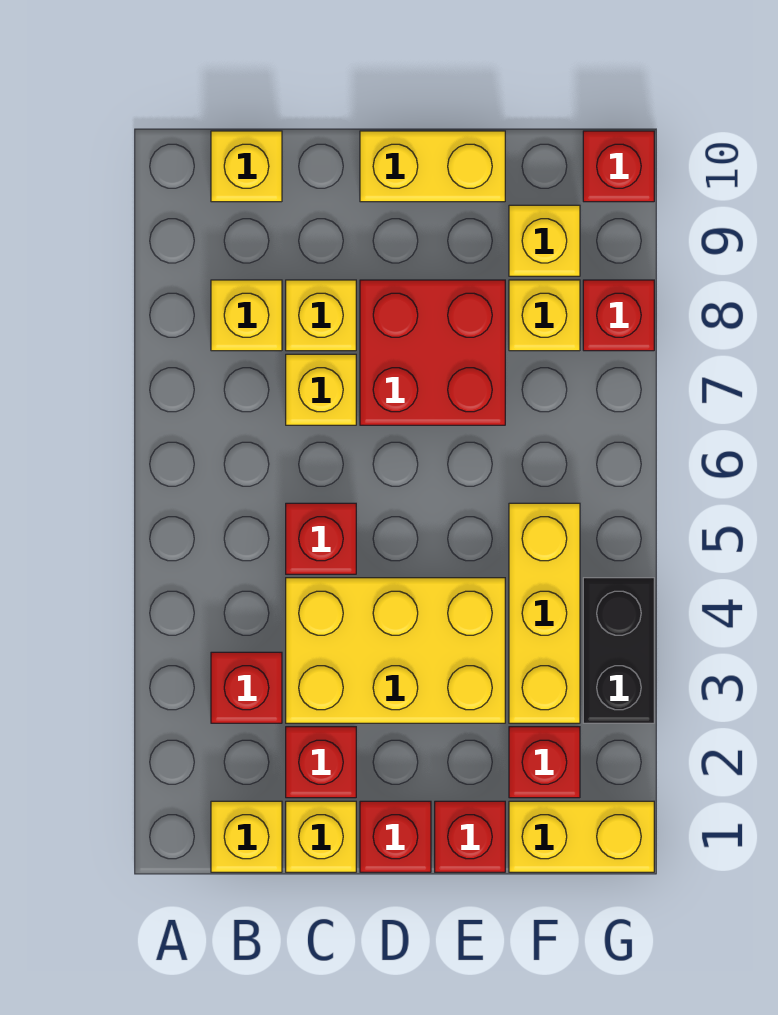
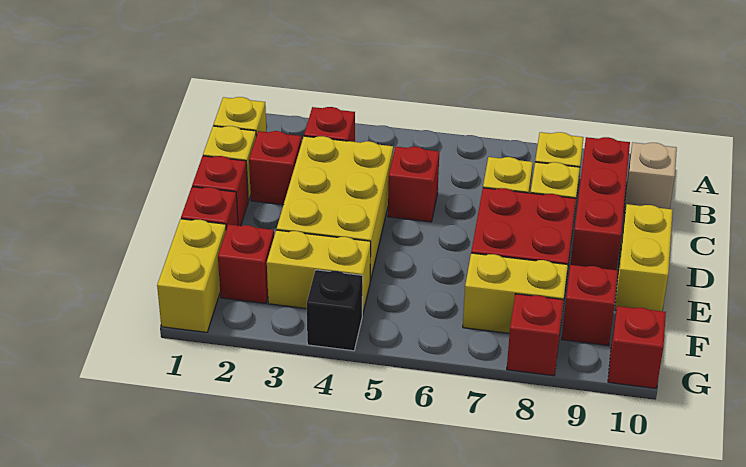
none -> red brick B9:D9 level 1
yellow brick B10 level 1 -> tan brick B10 level 1
yellow brick F3:F5 level 1 -> yellow brick F3:F4 level 1
yellow brick F8 level 1 -> yellow brick F7:F8 level 1
yellow brick F9 level 1 -> red brick F9 level 1
black brick G3:G4 level 1 -> black brick G4 level 1

